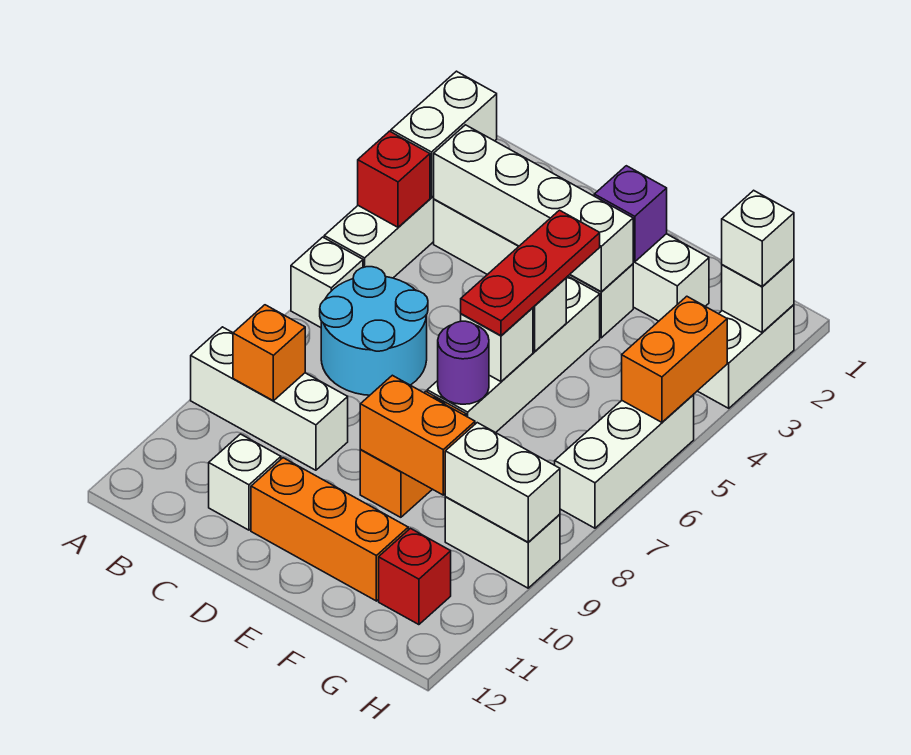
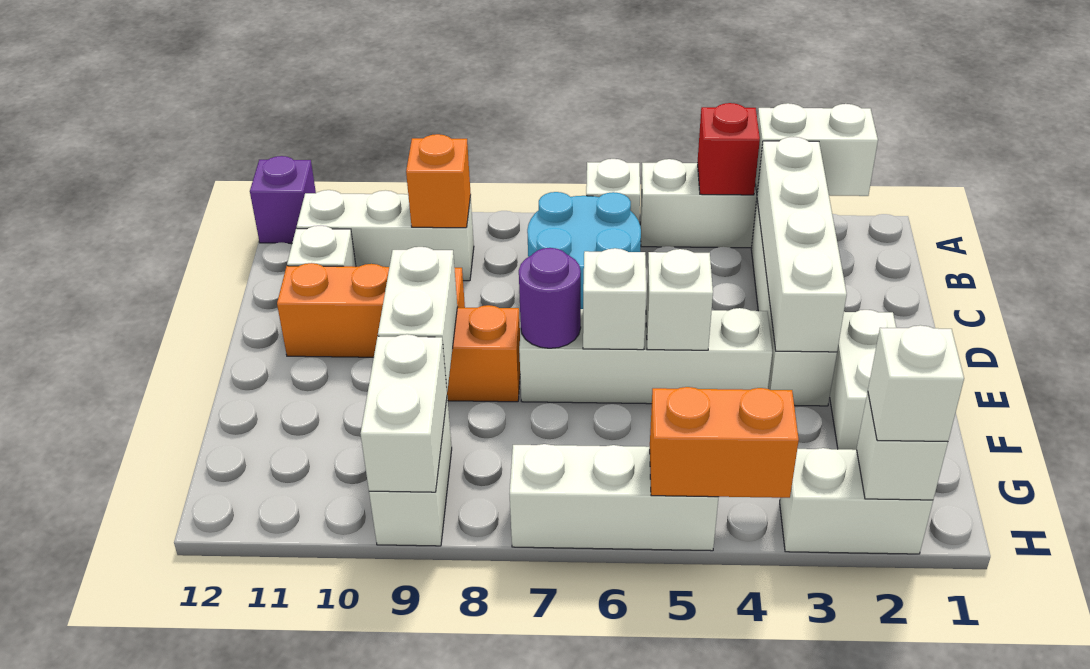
white brick A9:C9 level 1 -> white brick B9:B11 level 1
orange brick D11:F11 level 1 -> orange brick D9:D11 level 1
purple brick E2 level 2 -> purple brick A12 level 1
red plate E4:E6 level 3 -> none
orange brick E9:F9 level 2 -> white brick E9:F9 level 2
red brick G11 level 1 -> none

